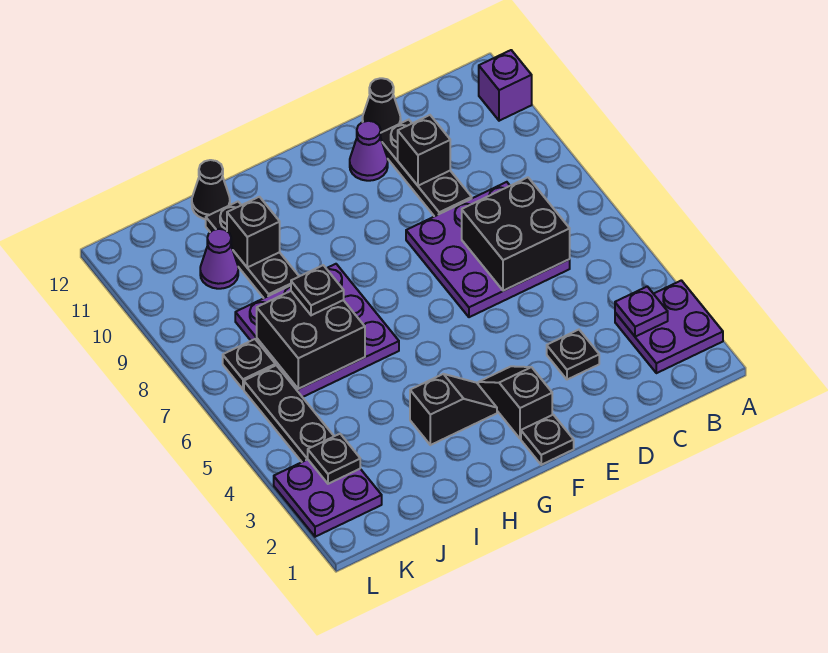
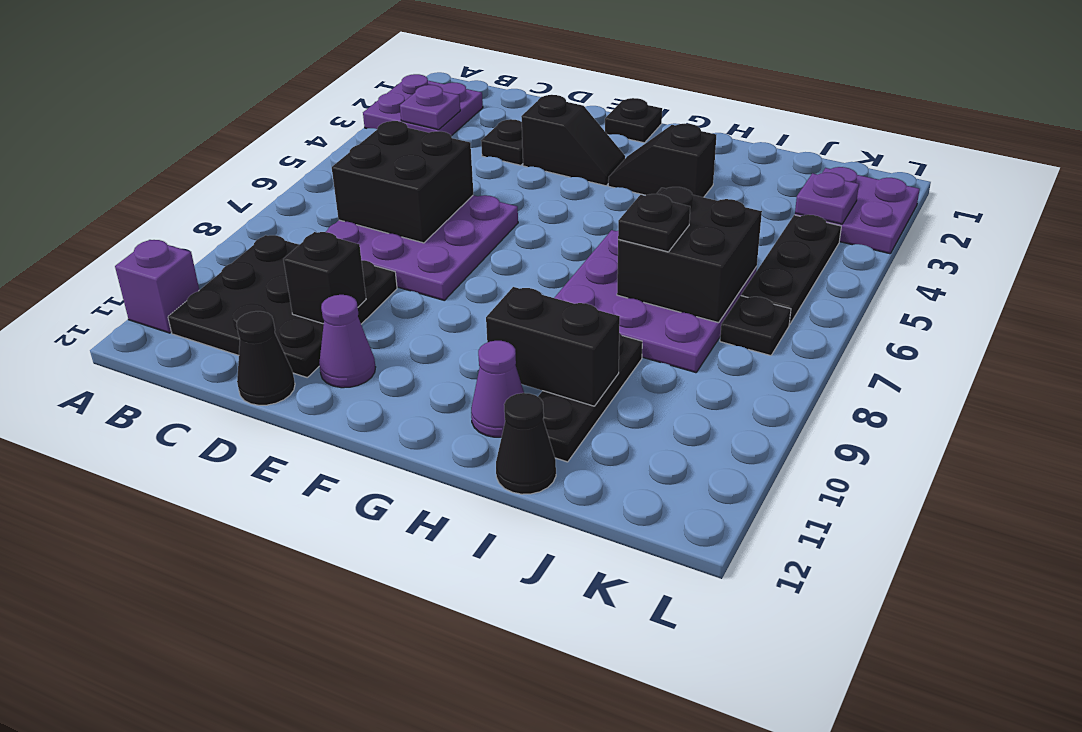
black plate D9:D11 level 1 -> black plate B9:D11 level 1
black slope F2:F3 level 1 top 2 -> black slope E3:F3 level 1 top E
black brick I10 level 2 -> black brick H10:I10 level 2
purple cone J10 level 1 -> purple cone H11 level 1
black plate K3 level 2 -> purple plate K3 level 2

